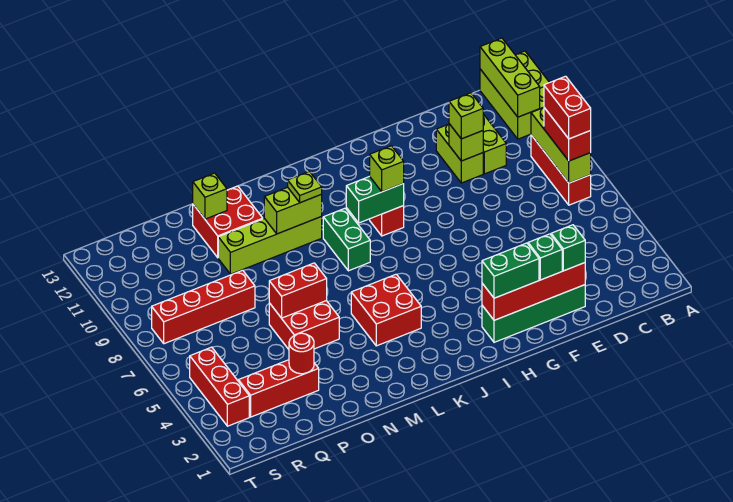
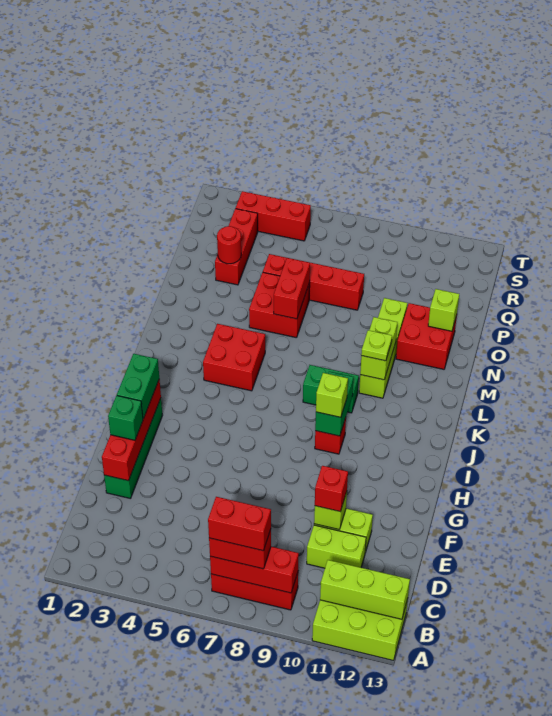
lime brick B7:B9 level 2 -> red brick B7:B9 level 2
green brick E2 level 3 -> none
lime brick E10 level 3 -> red brick E10 level 3
red brick P8:S8 level 1 -> red brick P5:P8 level 1

